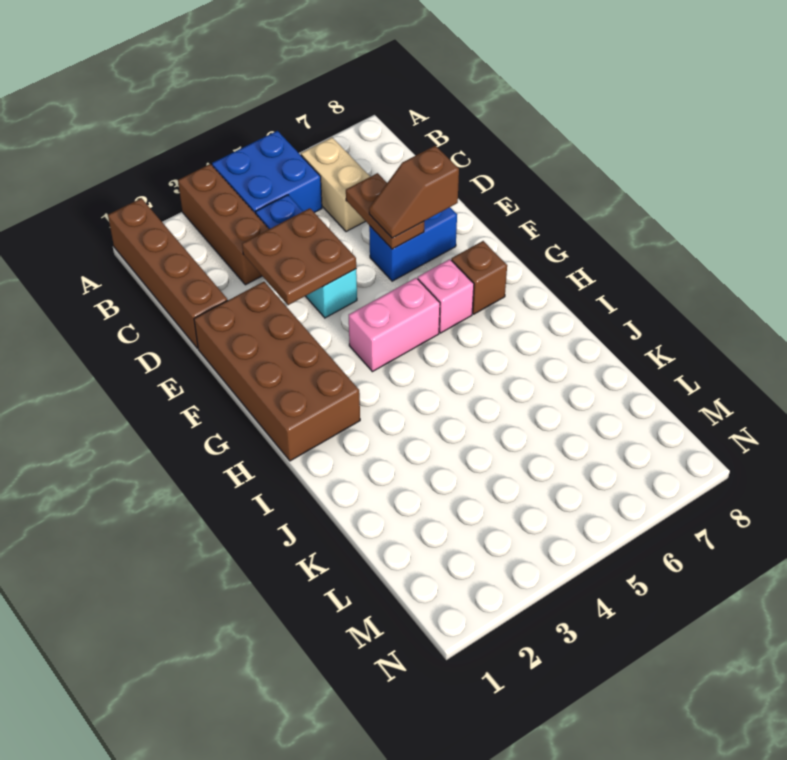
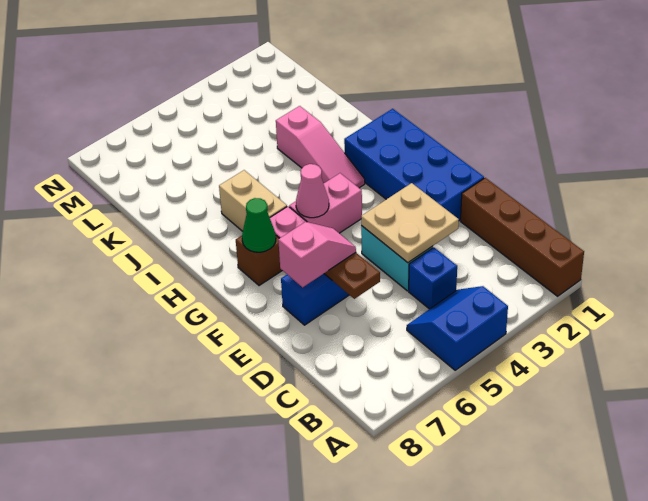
brown brick A3:C3 level 1 -> none
blue brick A4:B5 level 1 -> blue slope A4:B5 level 1 top A
tan brick B6:C6 level 1 -> tan brick H6:I6 level 1
brown plate D3:E4 level 2 -> tan plate D3:E4 level 2
brown brick E1:H2 level 1 -> blue brick E1:H2 level 1
brown slope E6:E7 level 3 top 7 -> pink slope E6:E7 level 3 top 7
none -> pink cone G5 level 2
none -> green cone G7 level 2
none -> pink slope H3:J3 level 1 top J

